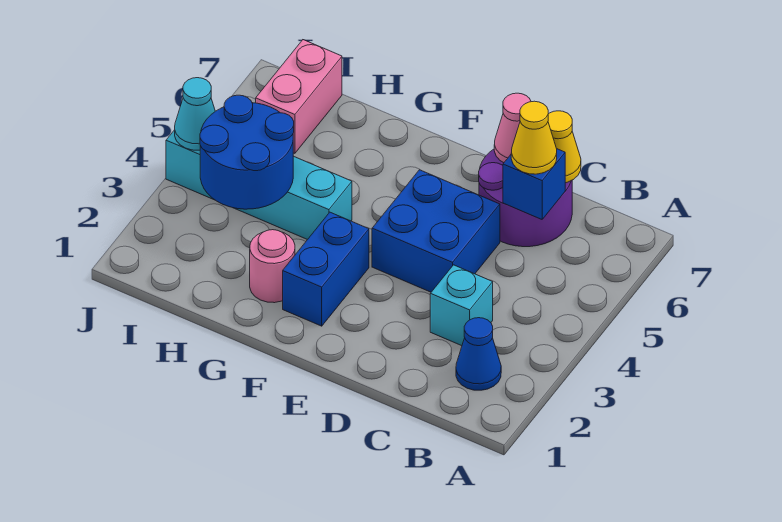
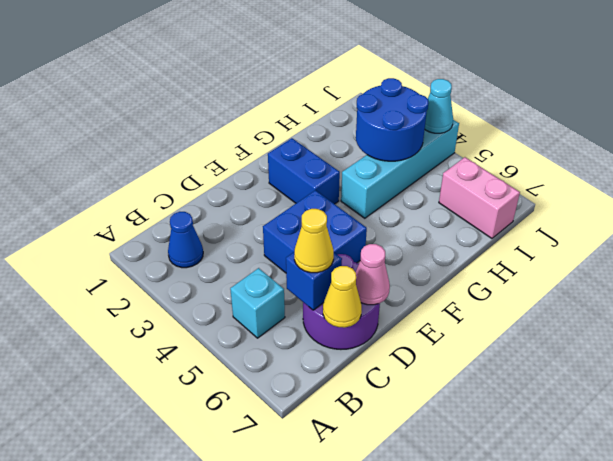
cyan brick C3 level 1 -> cyan brick B5 level 1
pink round brick G2 level 1 -> none

